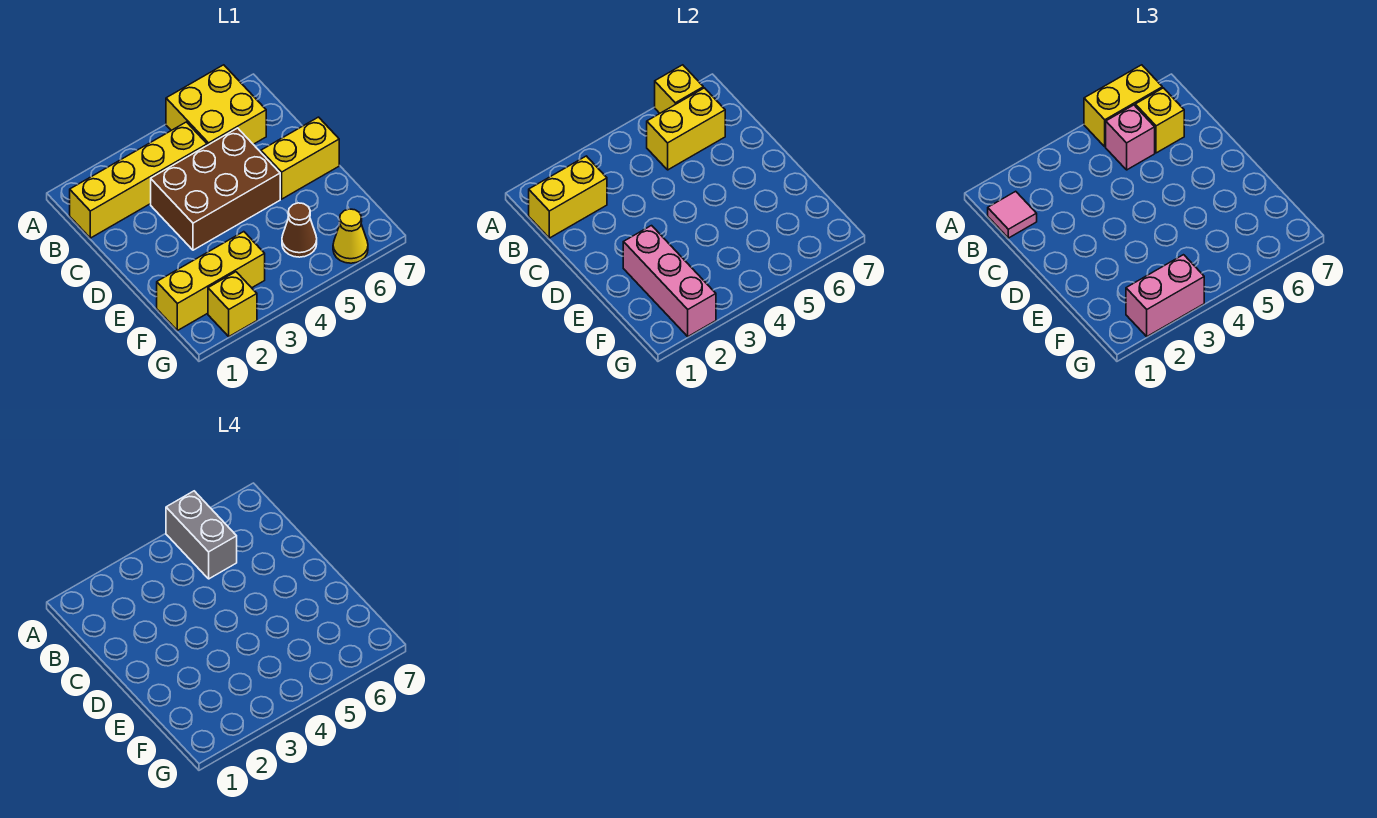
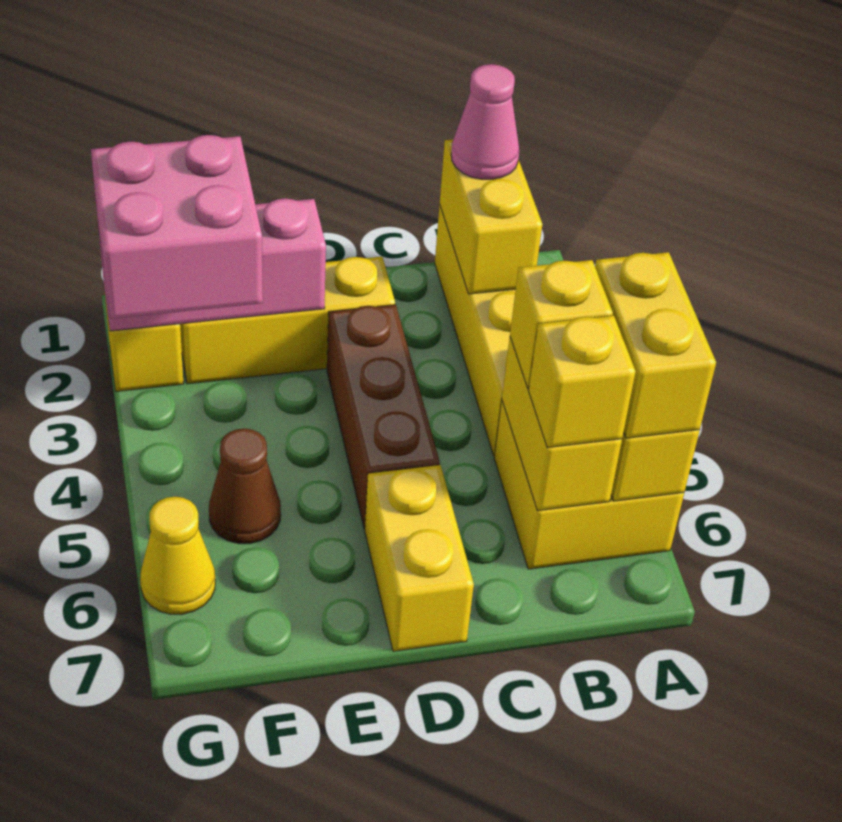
grey brick A5:B5 level 4 -> none
pink tile B1 level 3 -> pink cone B1 level 3
pink brick B5 level 3 -> yellow brick B5 level 3
brown brick C3:D5 level 1 -> brown brick D3:D5 level 1
yellow brick F1:F3 level 1 -> yellow brick D2:F2 level 1
pink brick G2:G3 level 3 -> pink brick F2:G3 level 3

